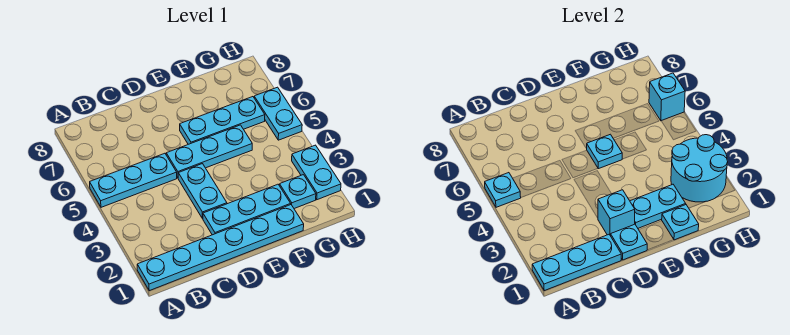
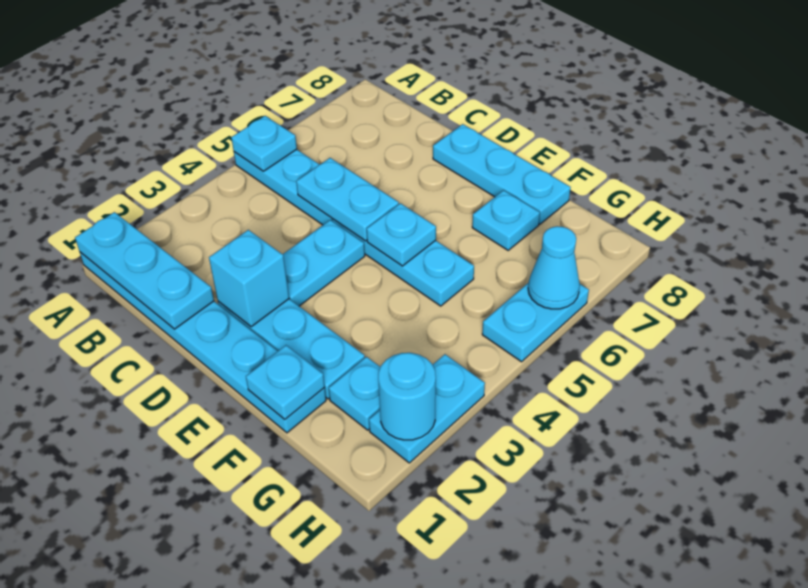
cyan plate D1 level 2 -> cyan plate F7 level 1
cyan plate E2:F2 level 2 -> cyan plate C5:D5 level 2
cyan plate E6:G6 level 1 -> cyan plate D8:F8 level 1
cyan round brick G2:H3 level 2 -> cyan round brick H2 level 2
cyan brick H6 level 2 -> cyan cone H6 level 2

